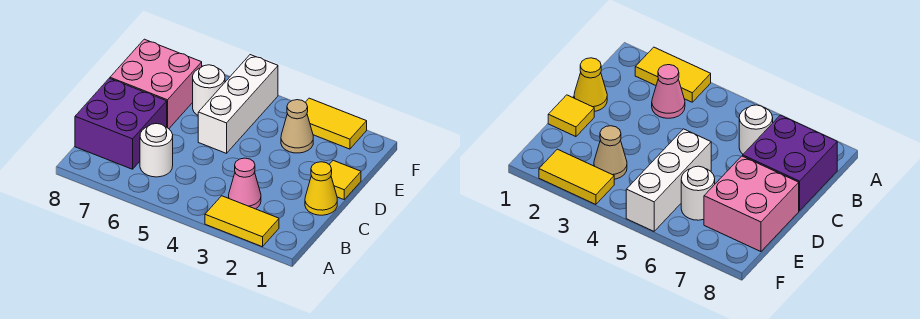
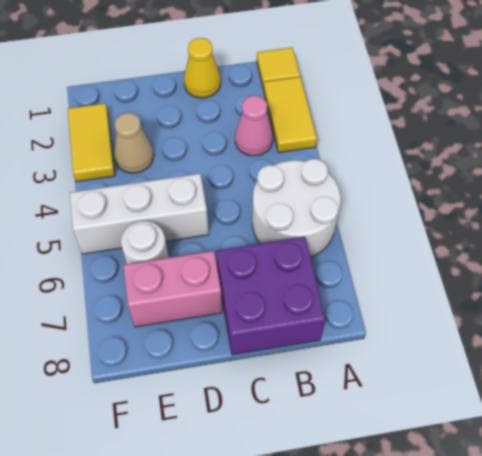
white round brick B6 level 1 -> white round brick A5:B6 level 1
yellow tile D1 level 1 -> yellow tile A1 level 1
pink brick D7:E8 level 1 -> pink brick D7:E7 level 1

